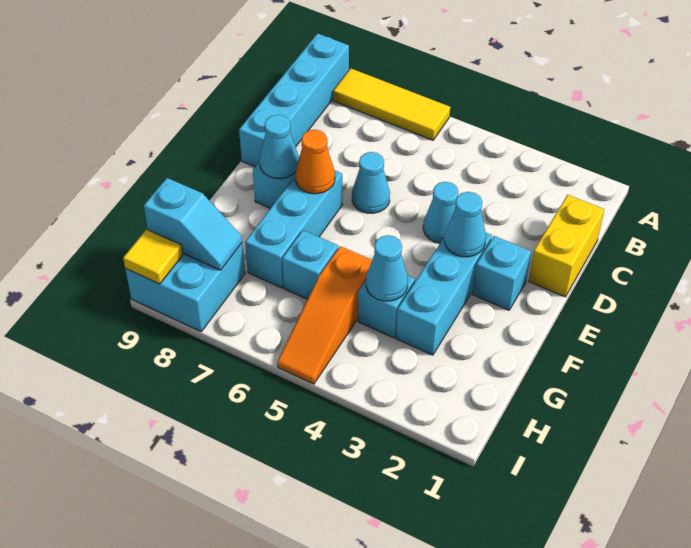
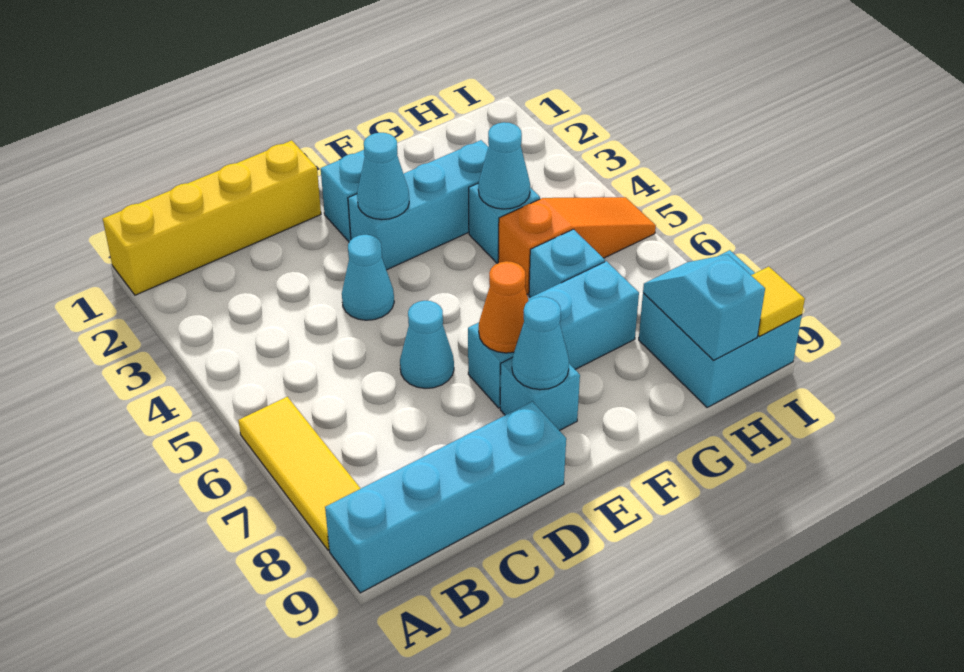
yellow brick C1:D1 level 1 -> yellow brick A1:D1 level 1

